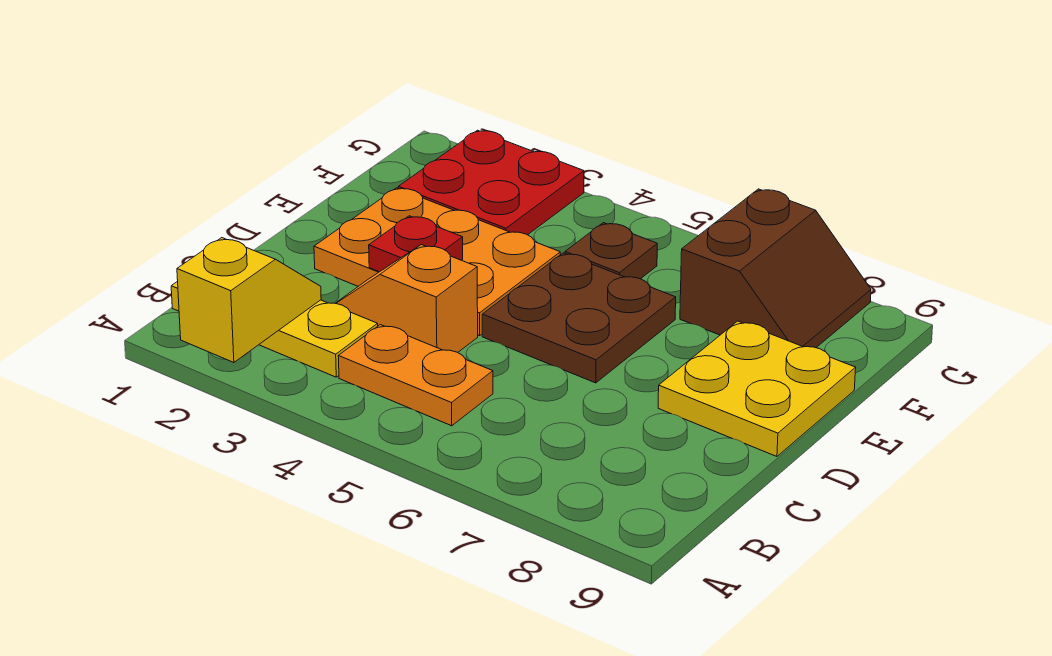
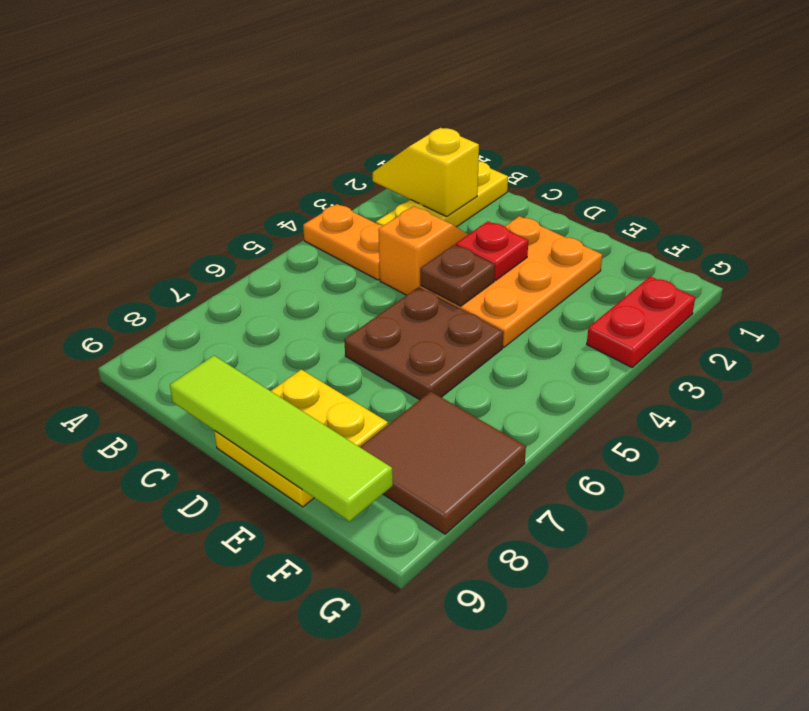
yellow slope A2:B2 level 2 top A -> yellow slope A2:B2 level 2 top B
orange plate B4:B5 level 1 -> orange plate A4:B4 level 1
none -> lime tile C9:F9 level 2
red plate F2:G3 level 1 -> red plate G2:G3 level 1
brown plate F5 level 1 -> brown plate D4 level 2
brown slope F7:G8 level 1 top 7 -> brown tile F7:G8 level 1

